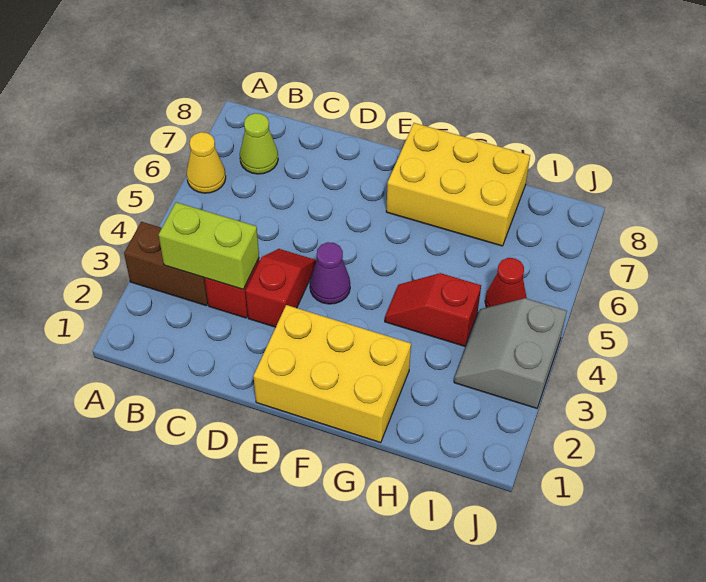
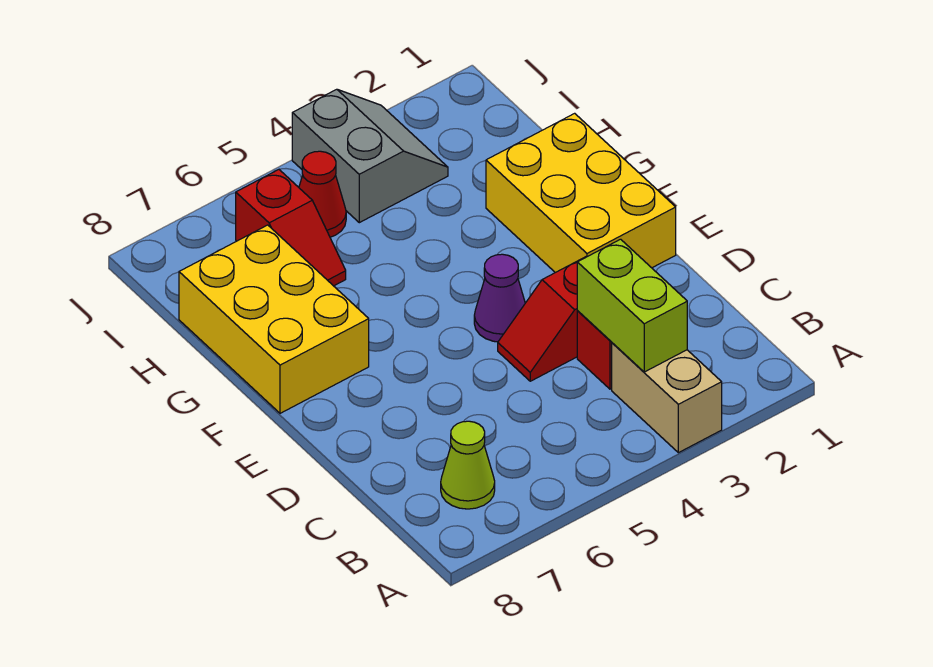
brown brick A3:B3 level 1 -> tan brick A3:B3 level 1
yellow cone A6 level 1 -> none
red slope G4:H4 level 1 top H -> red slope H6:I6 level 1 top I
grey slope I3:J4 level 1 top J -> grey slope I3:J4 level 1 top 4

